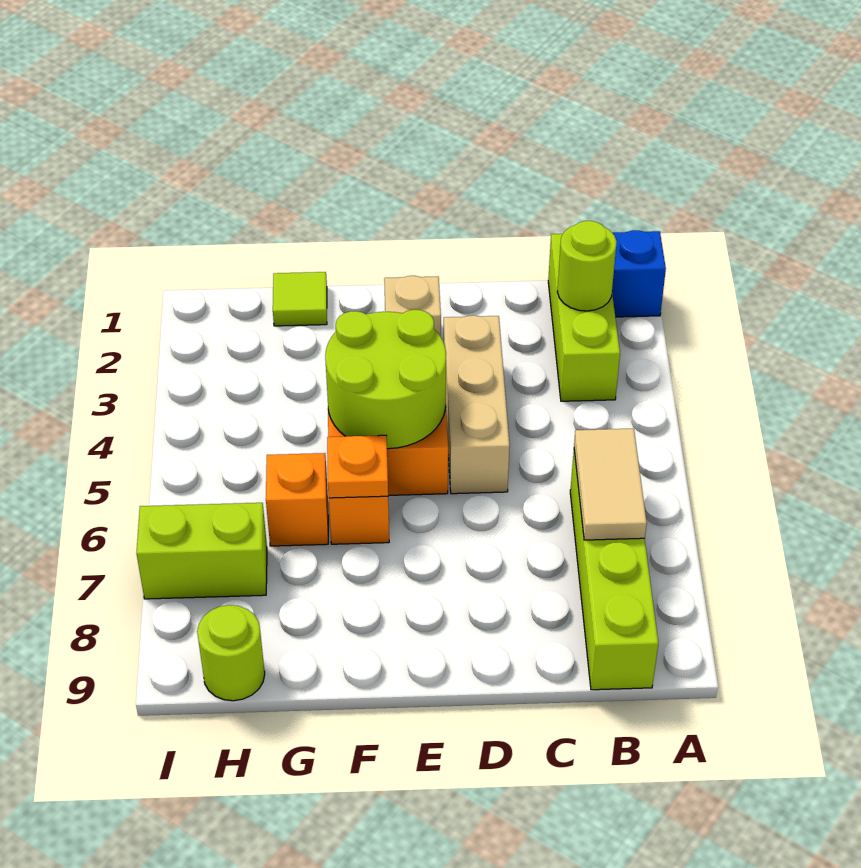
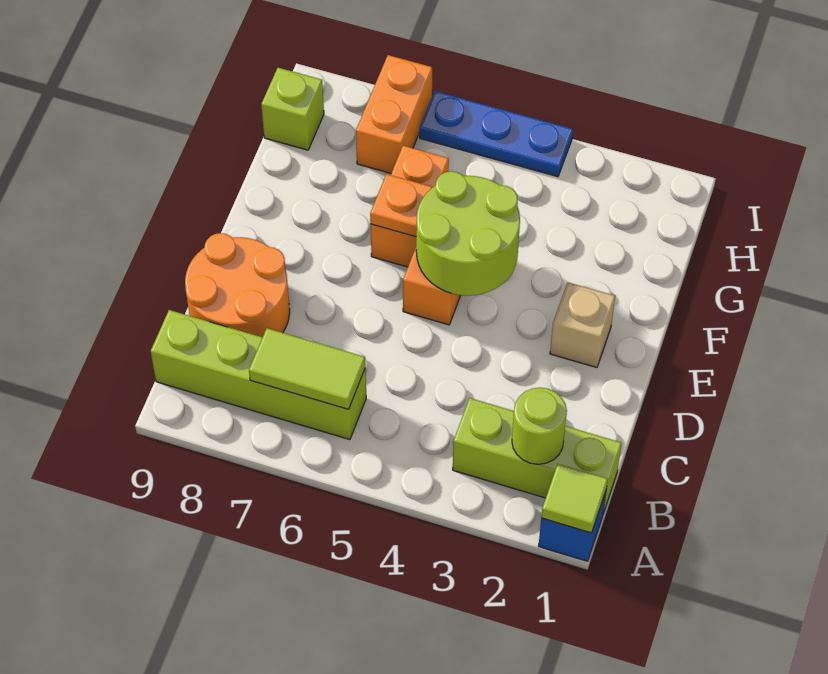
tan tile B6:B7 level 2 -> lime tile B6:B7 level 2
none -> orange round brick C8:D9 level 1
tan brick D3:D5 level 1 -> none
lime tile G1 level 1 -> lime tile A1 level 2
lime brick H7:I7 level 1 -> orange brick H7:I7 level 1
lime round brick H9 level 1 -> lime brick H9 level 1
none -> blue plate I4:I6 level 1

